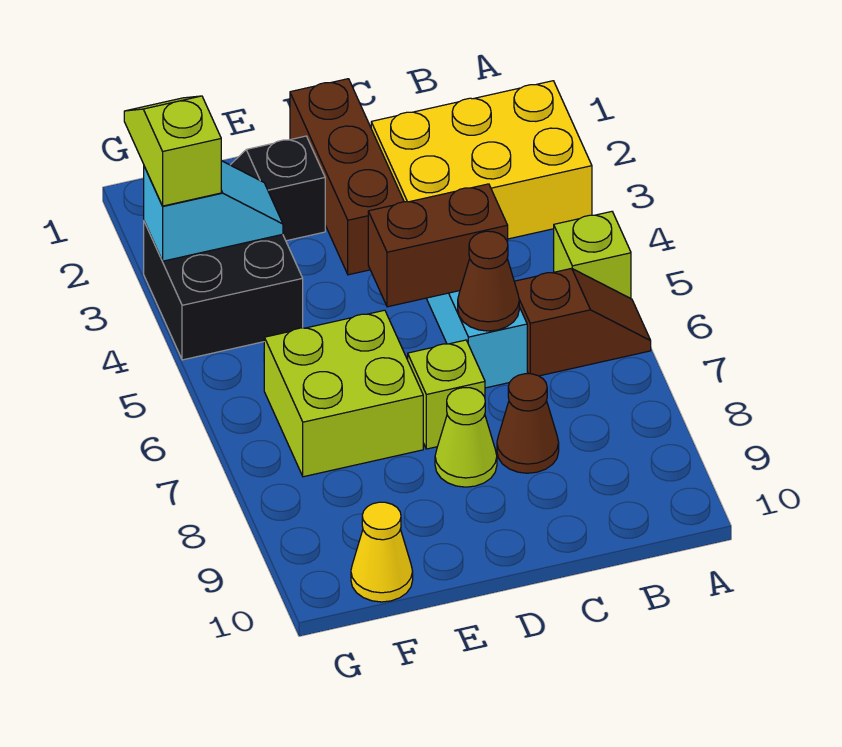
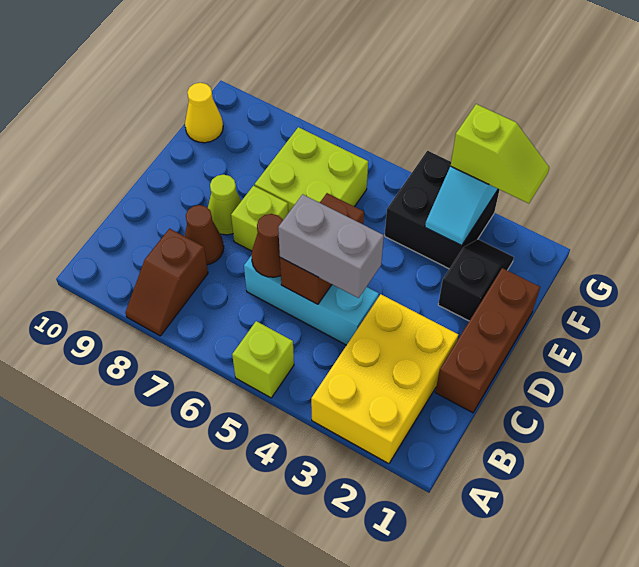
brown slope A6:B6 level 1 top B -> brown slope A8:B8 level 1 top B
none -> grey brick C4:C5 level 3
brown brick D1:D3 level 1 -> brown brick C1:E1 level 1

